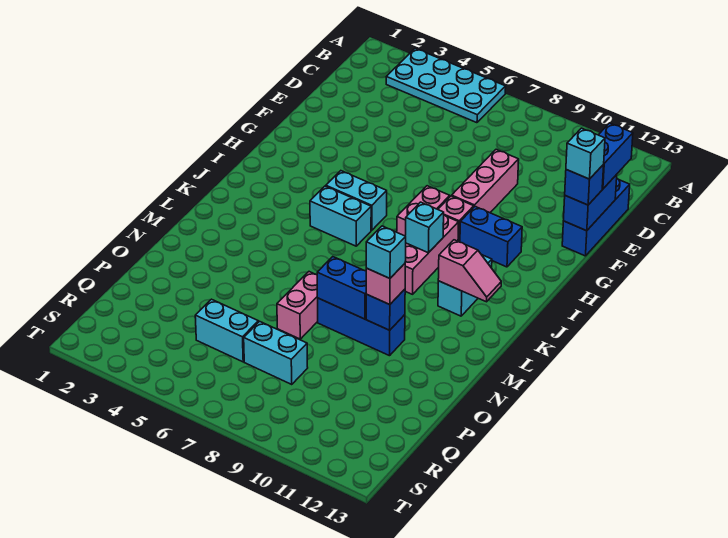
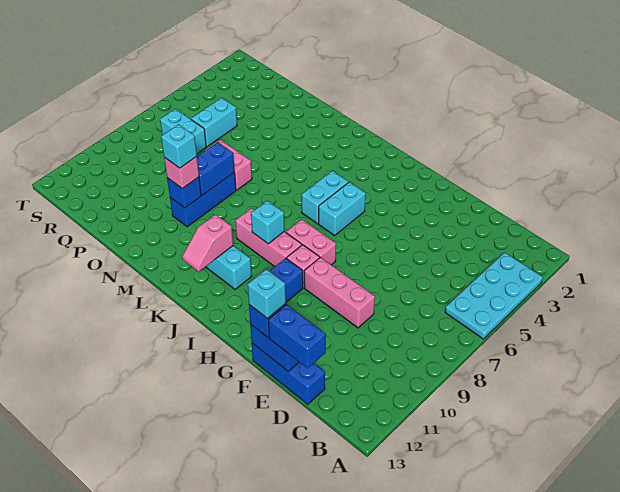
cyan brick Q7:Q8 level 1 -> cyan brick Q7:R7 level 1

